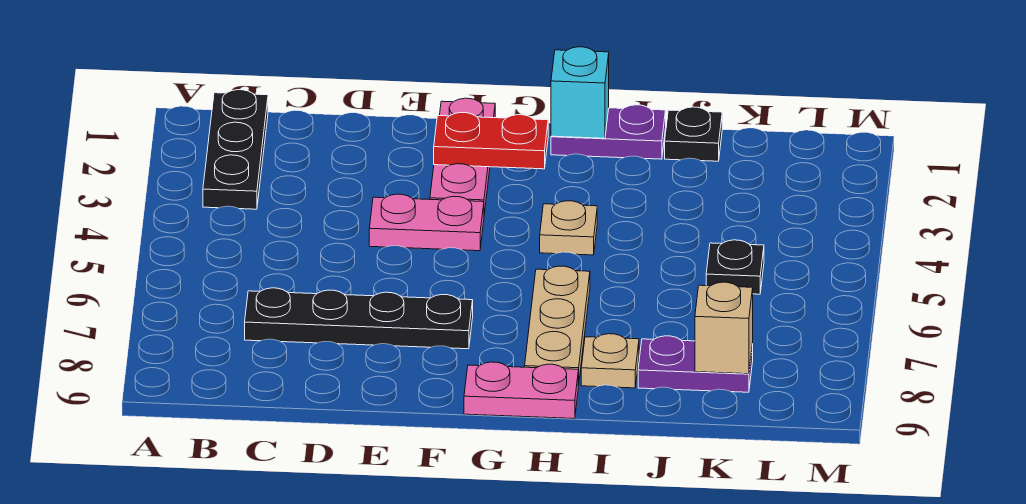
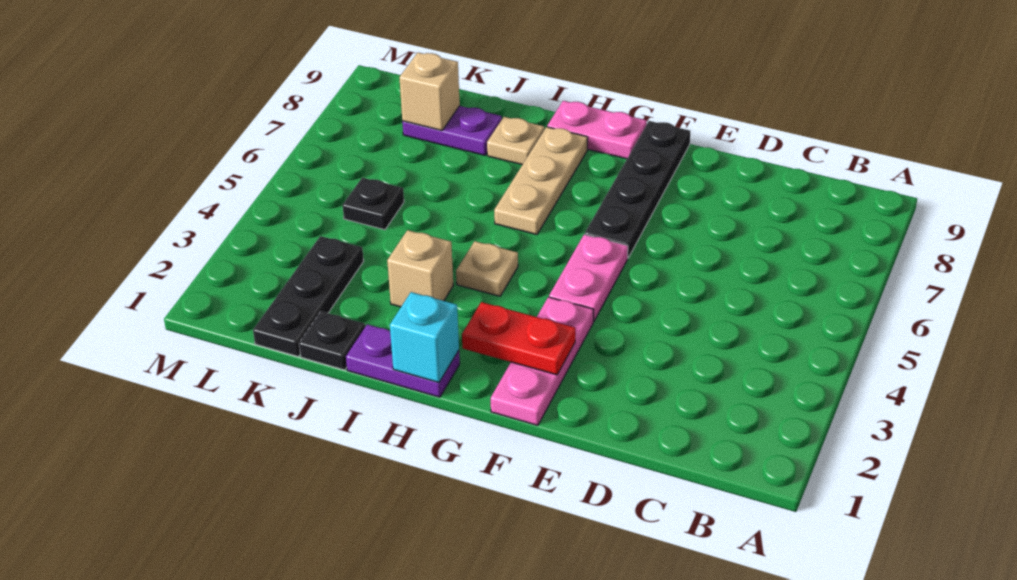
black plate B1:B3 level 1 -> black plate K1:K3 level 1
black plate C7:F7 level 1 -> black plate F6:F9 level 1
pink plate E4:F4 level 1 -> pink plate F4:F5 level 1
none -> tan brick I3 level 1

